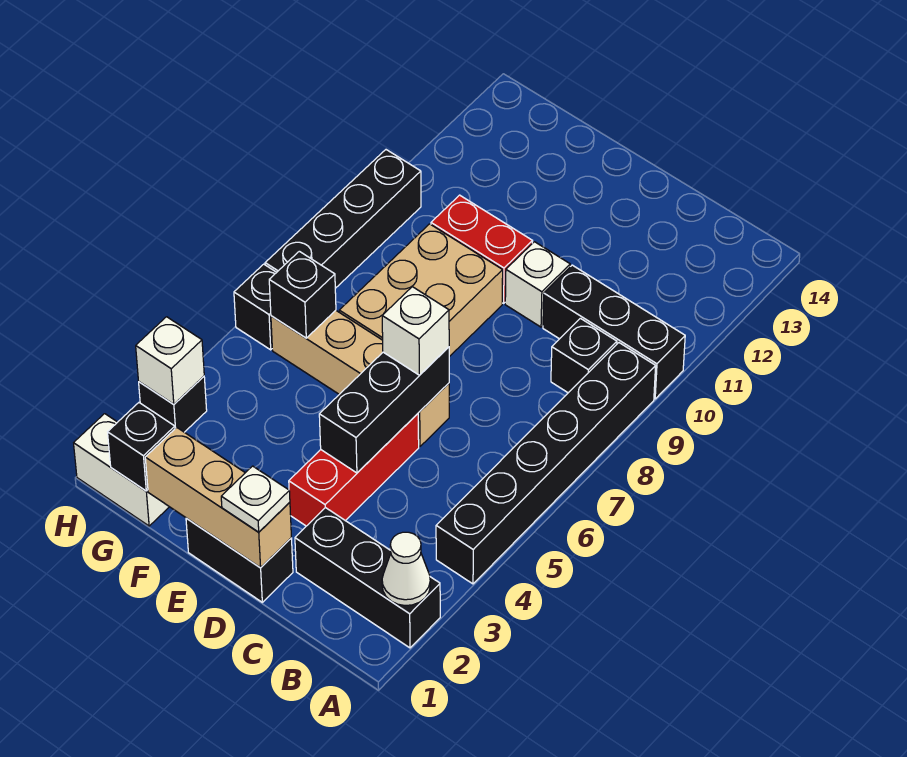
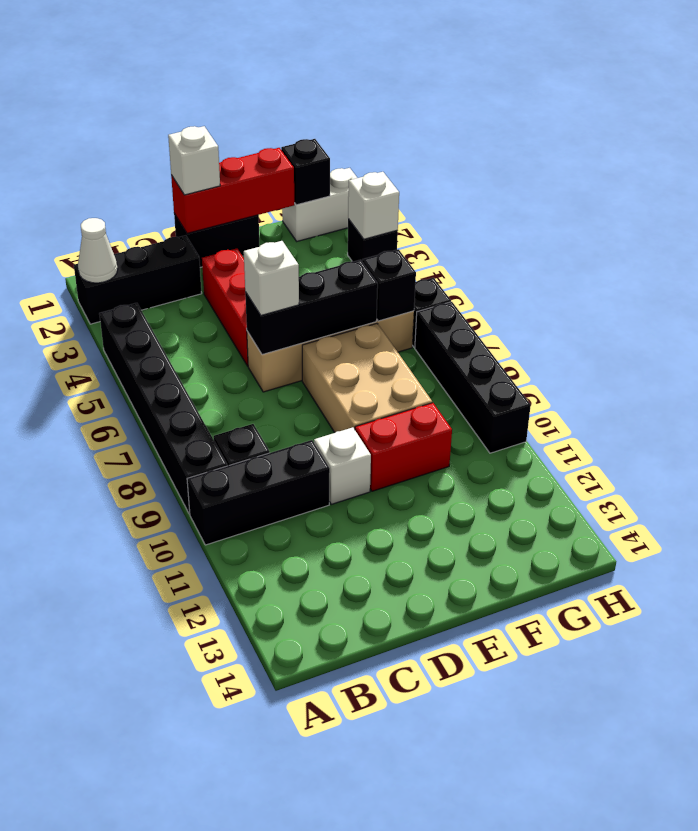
tan brick D1:F1 level 2 -> red brick D1:F1 level 2
white plate D1 level 3 -> white brick D1 level 3
black brick D4:D6 level 2 -> black brick D6:F6 level 2

